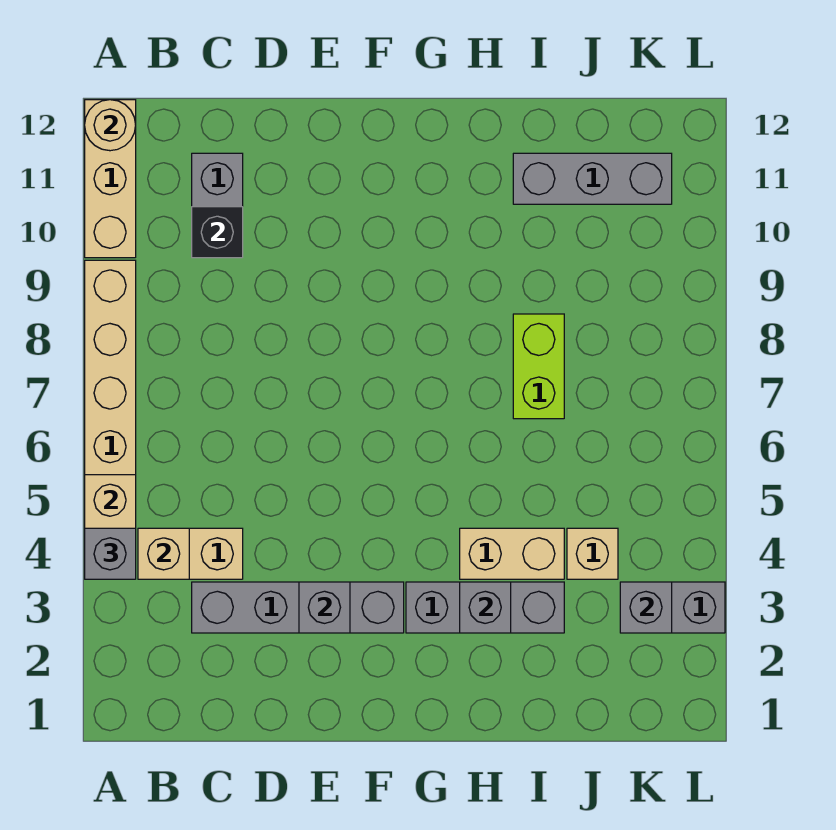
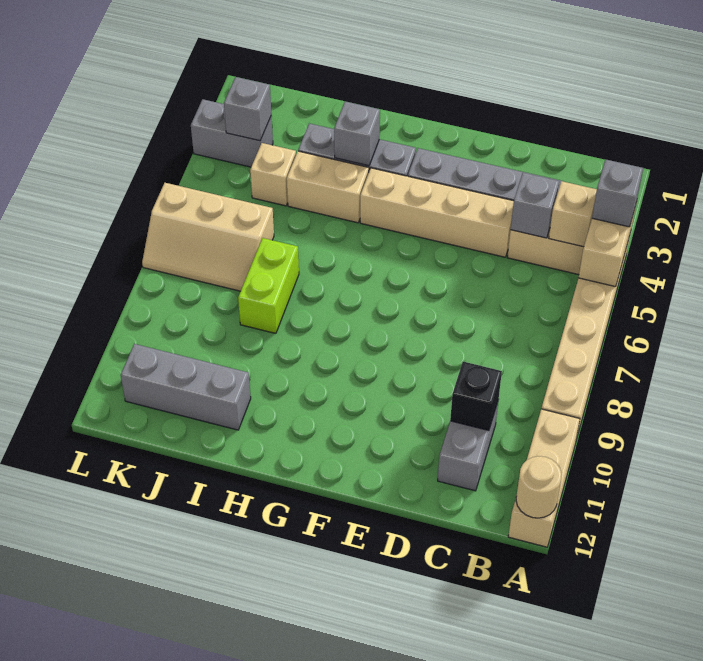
none -> tan brick D4:G4 level 1
grey brick E3 level 2 -> grey brick C4 level 2
none -> tan slope J6:L7 level 1 top 6

